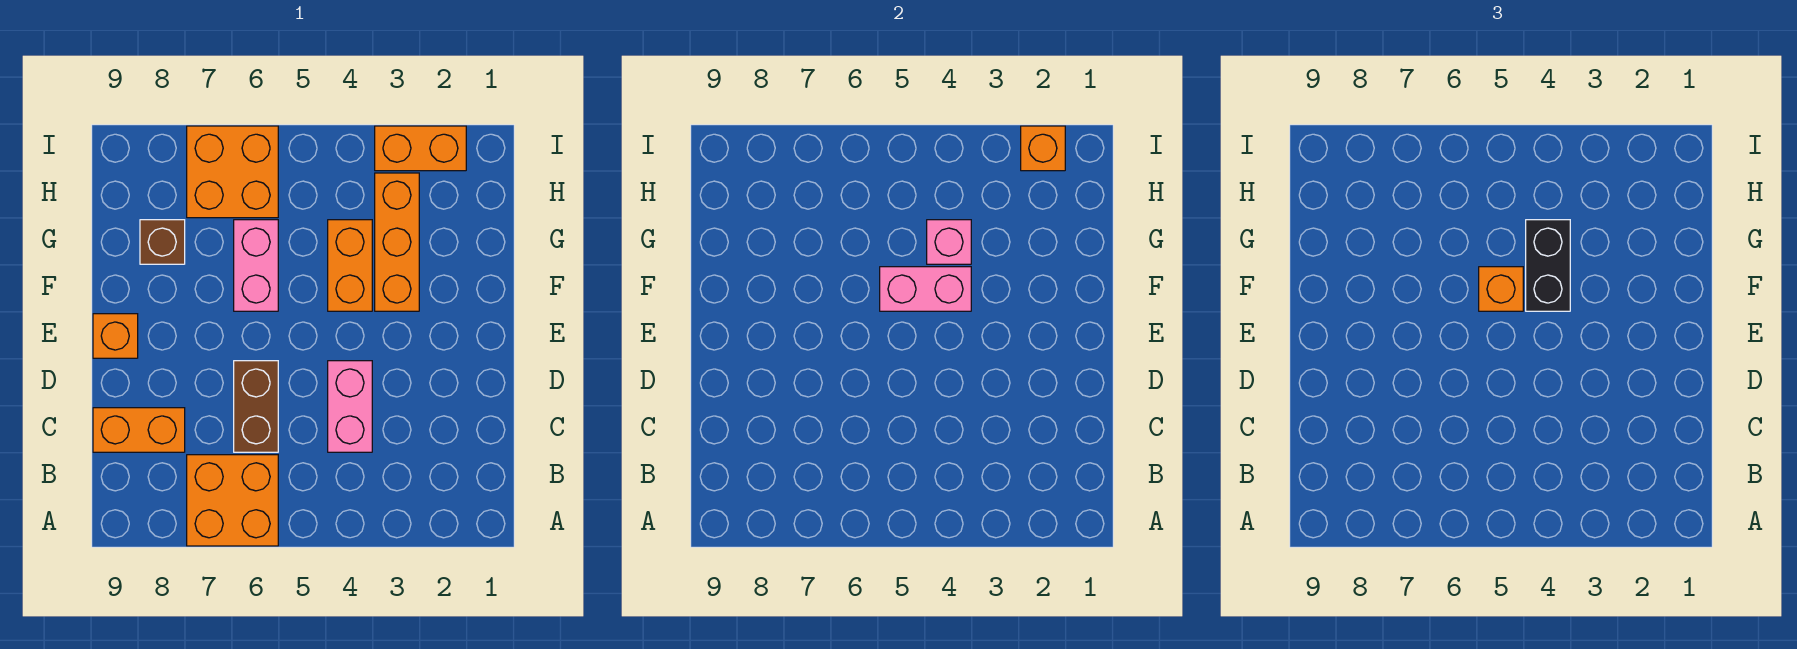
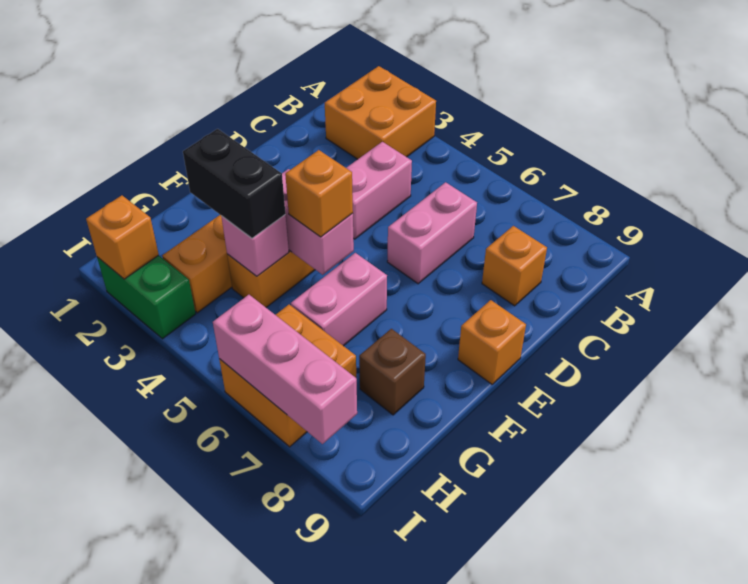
orange brick A6:B7 level 1 -> orange brick A2:B3 level 1
brown brick C6:D6 level 1 -> pink brick C6:D6 level 1
orange brick C8:C9 level 1 -> orange brick C8 level 1
black brick F4:G4 level 3 -> black brick G3:G4 level 3
orange brick I2:I3 level 1 -> green brick I2:I3 level 1
none -> pink brick I6:I8 level 2

